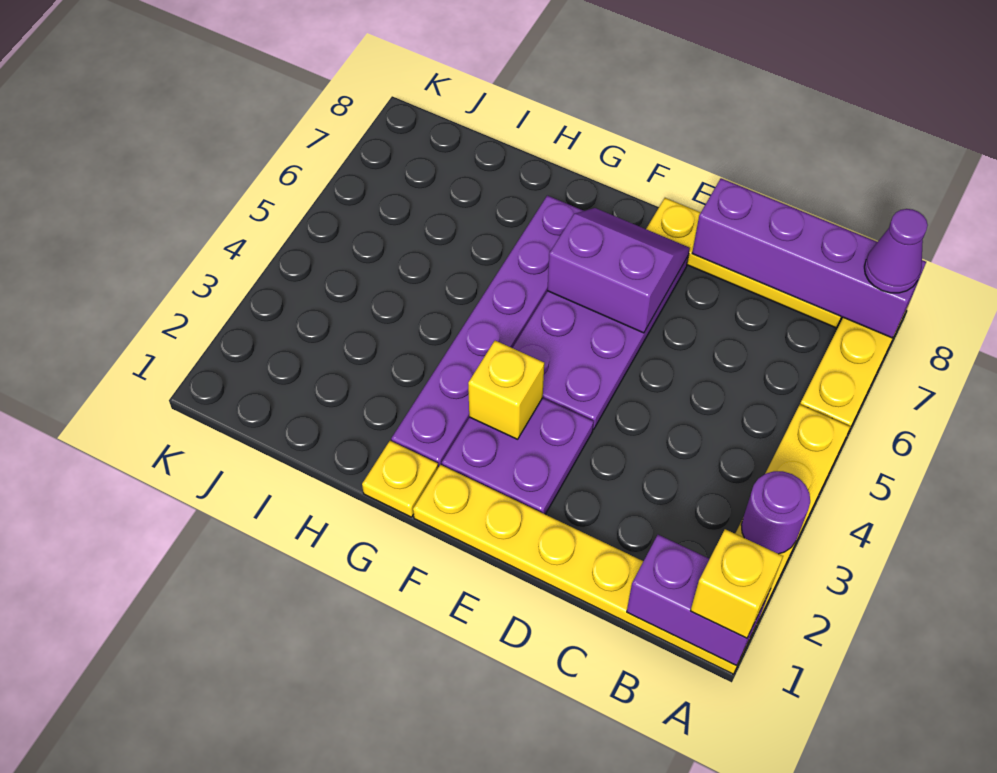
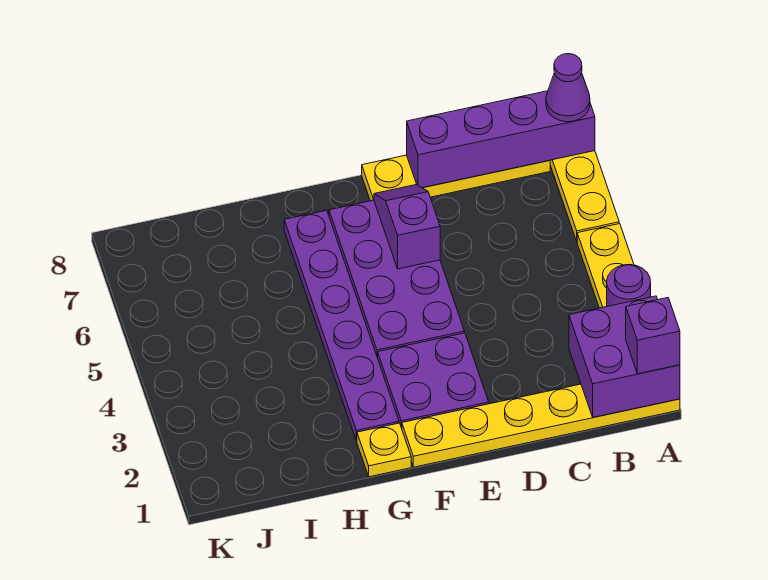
purple brick A1:B1 level 2 -> purple brick A1:B2 level 2
yellow brick A1 level 3 -> purple brick A1 level 3
purple slope E6:F7 level 2 top 6 -> purple slope E6:E7 level 2 top 6
yellow brick F3 level 2 -> none

